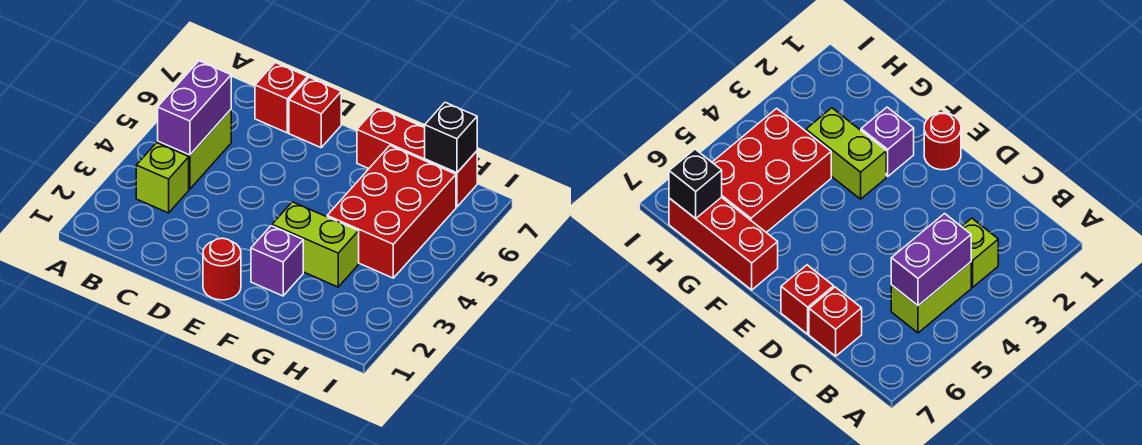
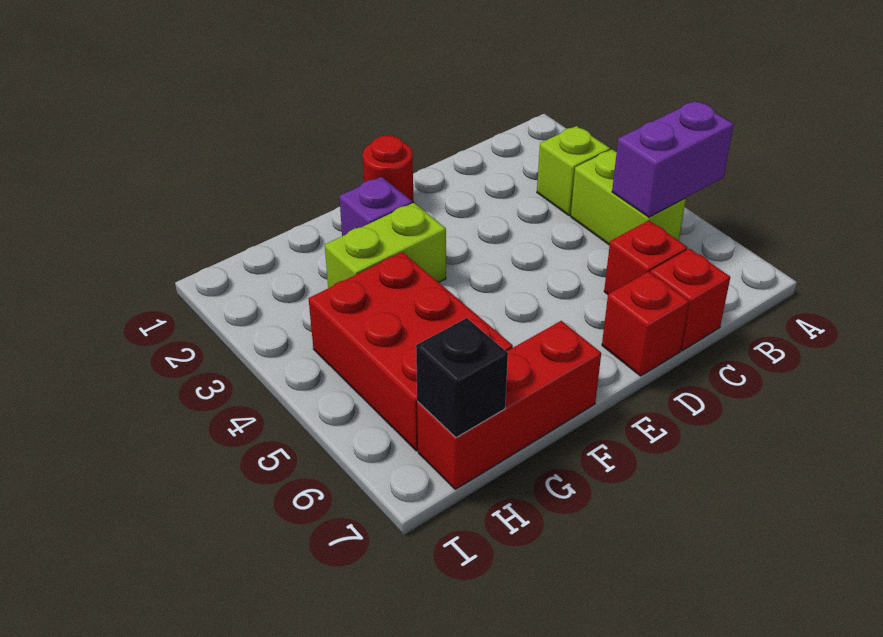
purple brick B4:B5 level 2 -> purple brick A5:B5 level 2
none -> red brick C6 level 1

